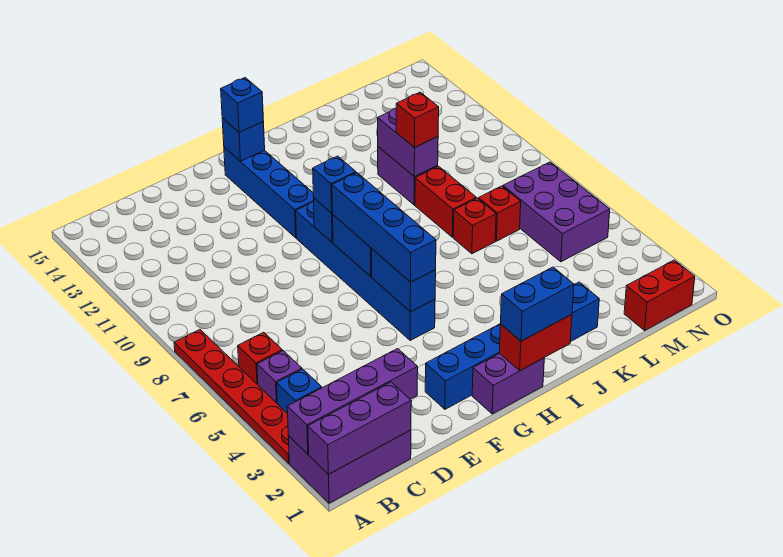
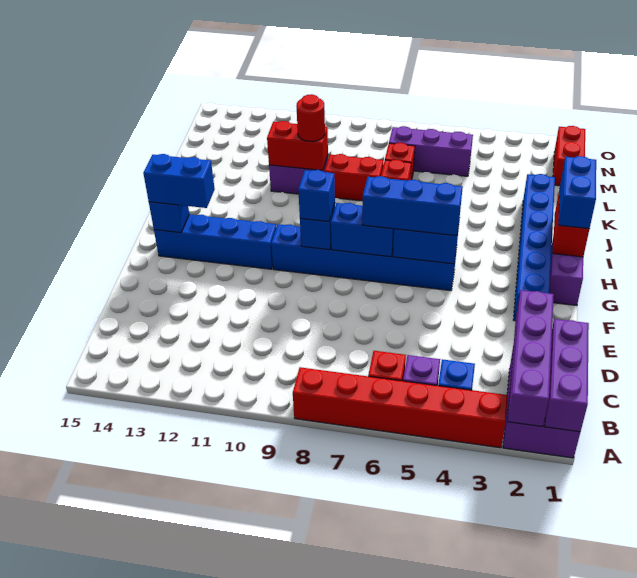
red plate A3:A8 level 1 -> red brick A3:A8 level 1
blue brick G5:G8 level 3 -> blue brick G5:G7 level 3
blue brick G14 level 3 -> blue brick G13:G14 level 3
purple brick K10:K11 level 2 -> red brick K10:K11 level 2
red brick K10 level 3 -> red round brick K10 level 3
purple brick M5:N7 level 1 -> purple brick M5:M7 level 1

